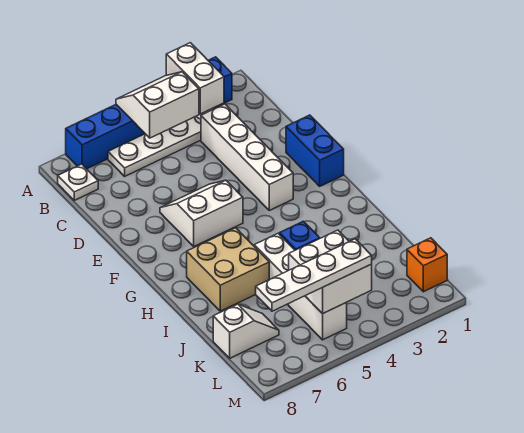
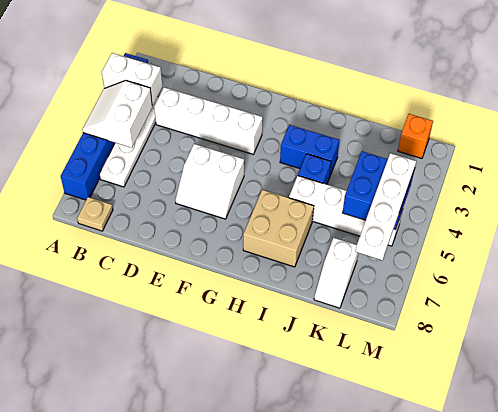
white plate B8 level 1 -> tan plate B8 level 1
blue brick E1:F1 level 1 -> blue brick H3:I3 level 1
white slope E5:F6 level 1 top F -> white slope E5:F6 level 1 top 5
white brick K4:L5 level 2 -> blue brick K4:L5 level 2
white slope K7:K8 level 1 top 8 -> white slope K7:K8 level 1 top 7

